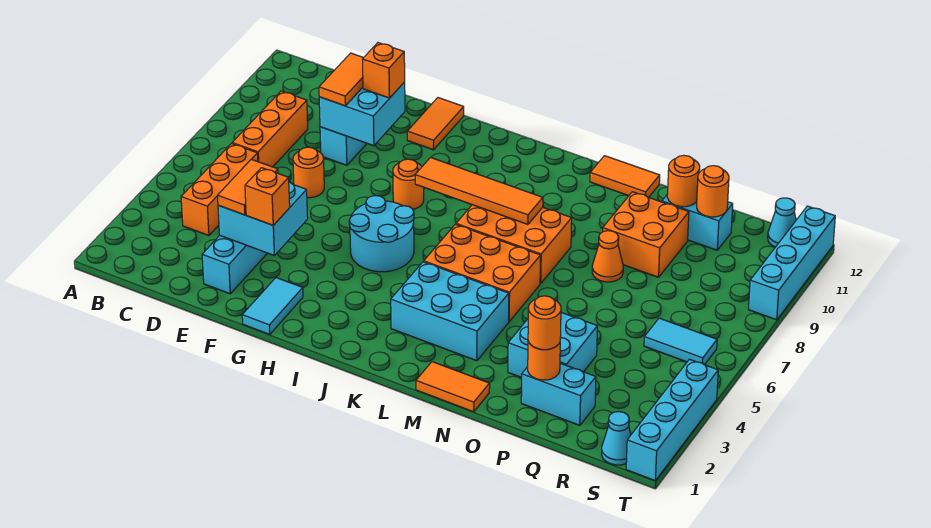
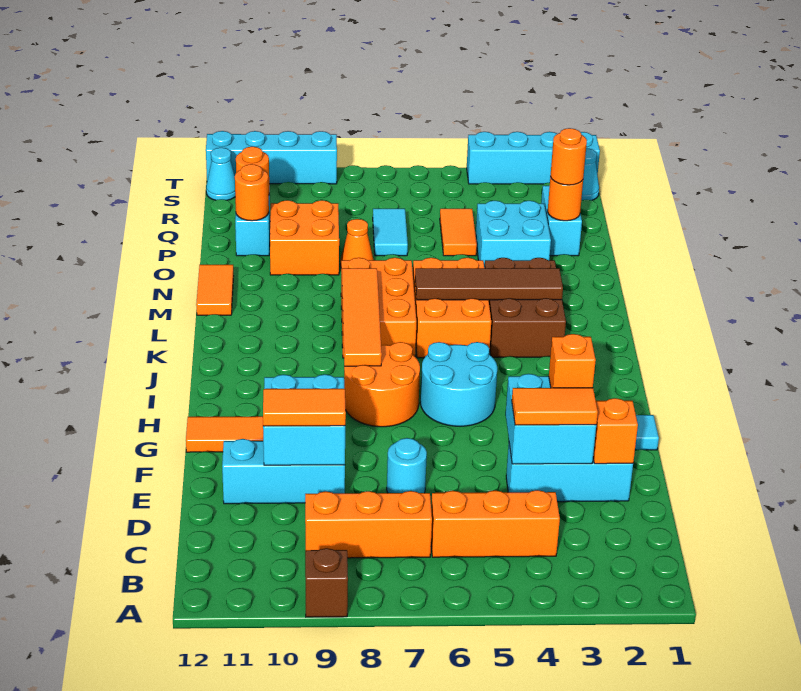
none -> brown brick A9 level 1
orange round brick E7 level 1 -> cyan round brick E7 level 1
orange brick F10 level 3 -> orange brick E2 level 2
orange round brick H8 level 1 -> orange round brick H7:I8 level 1
cyan brick K3:M4 level 1 -> brown brick K3:M4 level 1
none -> brown tile L3:L6 level 2
orange tile M1:N1 level 1 -> orange tile P5:Q5 level 1
cyan tile R6:S6 level 1 -> cyan tile P7:Q7 level 1

